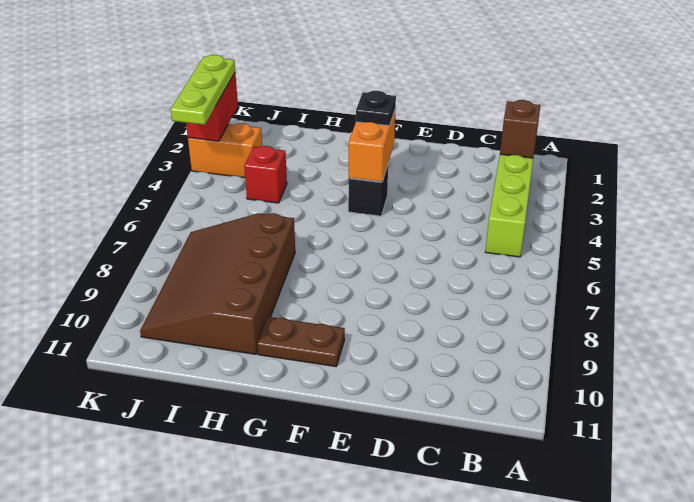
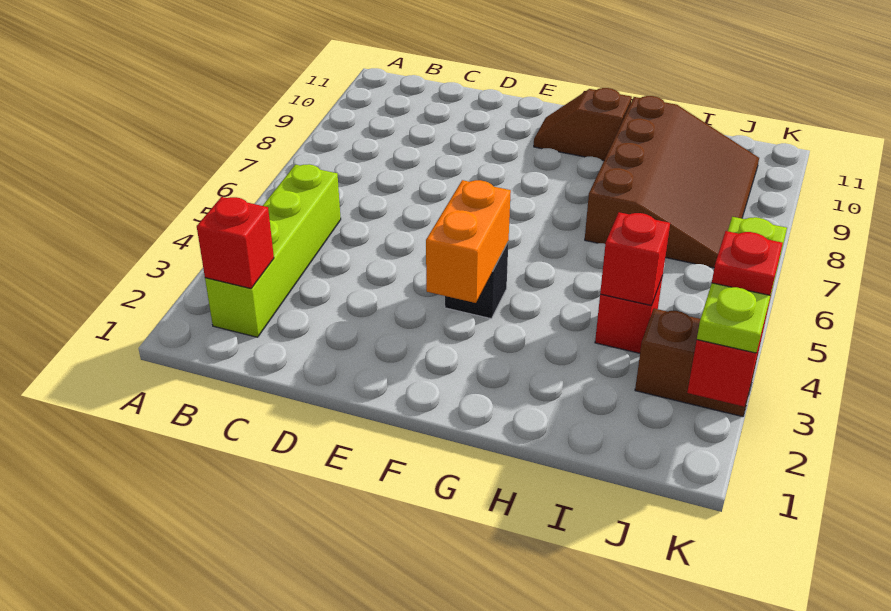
brown brick B2 level 2 -> red brick B2 level 2
black plate F3 level 3 -> none
brown plate F10:G10 level 1 -> brown slope F10:G10 level 1 top G
none -> red brick I4 level 2
orange brick J3:K3 level 1 -> brown brick J3:K3 level 1
none -> red plate K3 level 4

